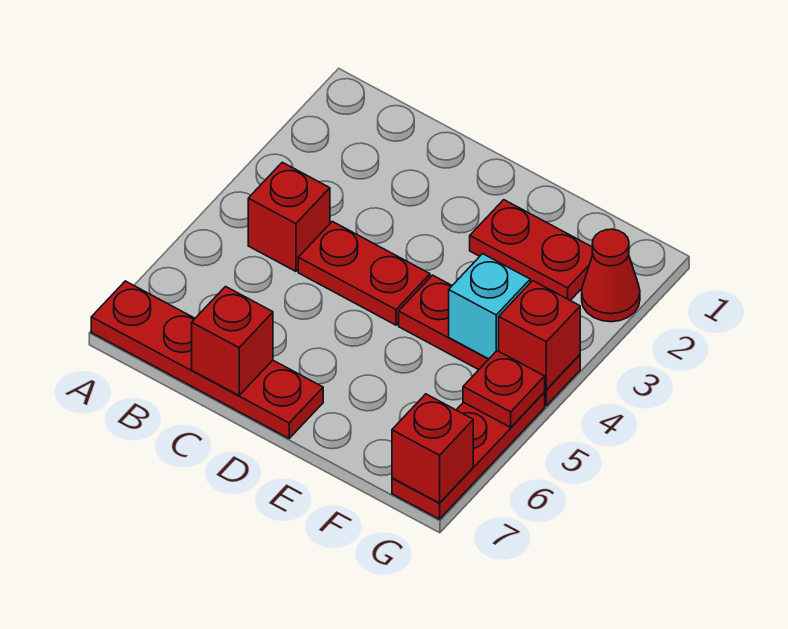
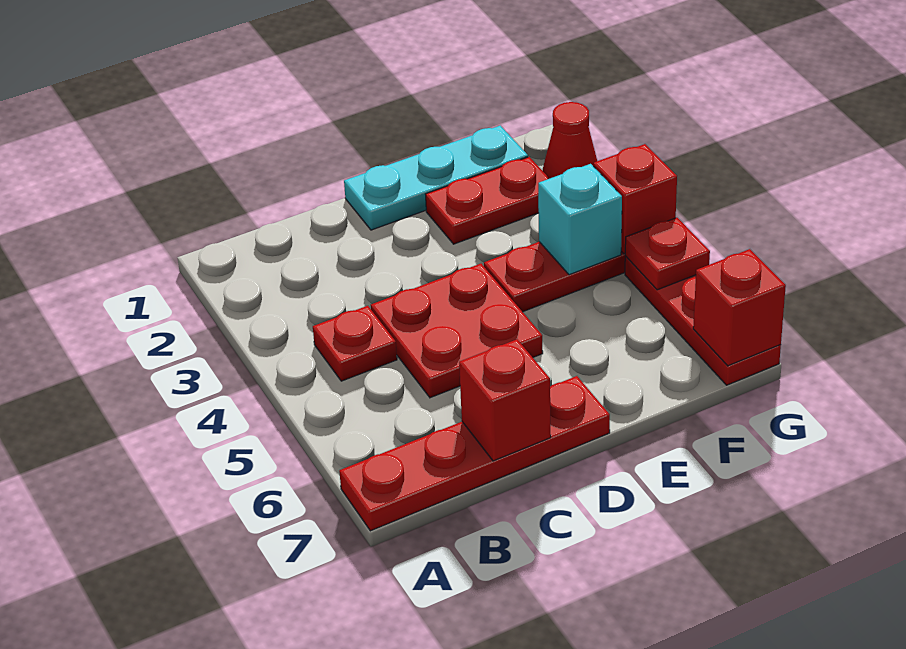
red brick B4 level 1 -> red plate B4 level 1
red plate C4:D4 level 1 -> red plate C4:D5 level 1
none -> cyan plate D1:F1 level 1

